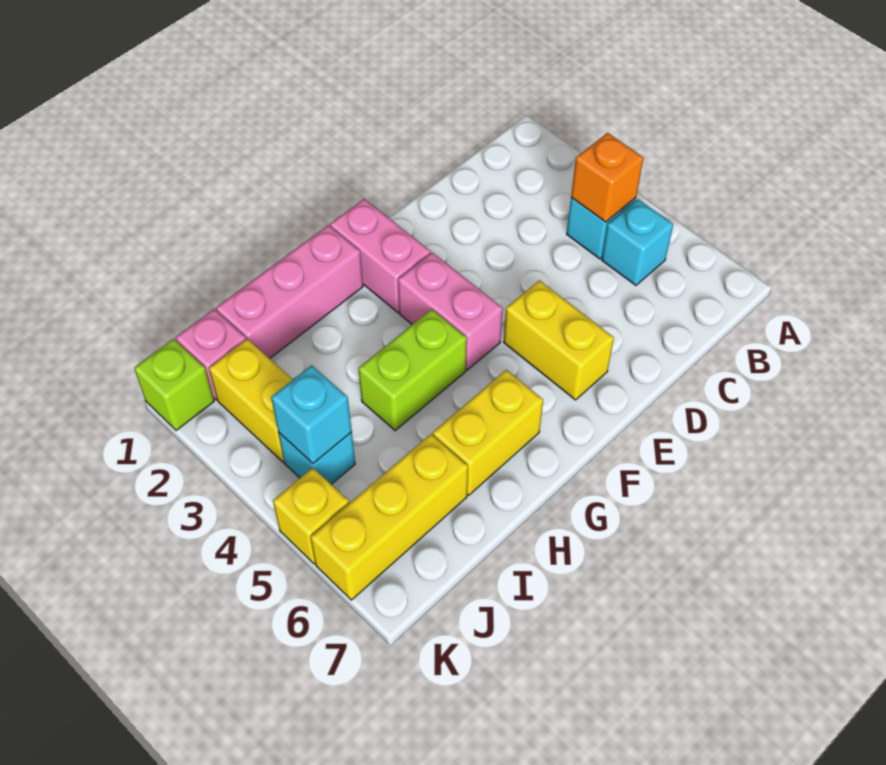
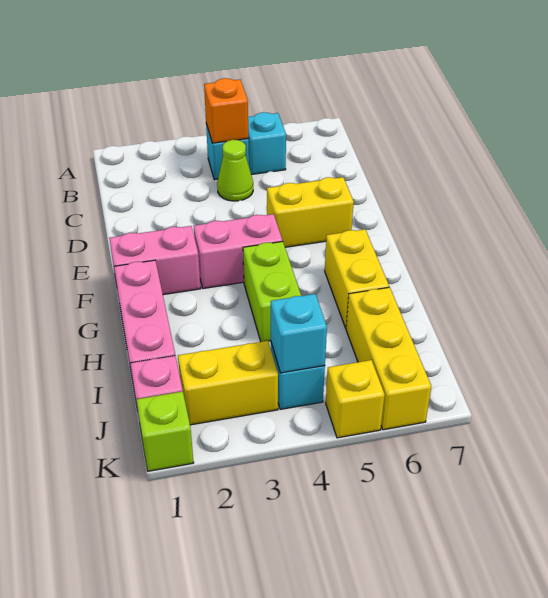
none -> lime cone C4 level 1

